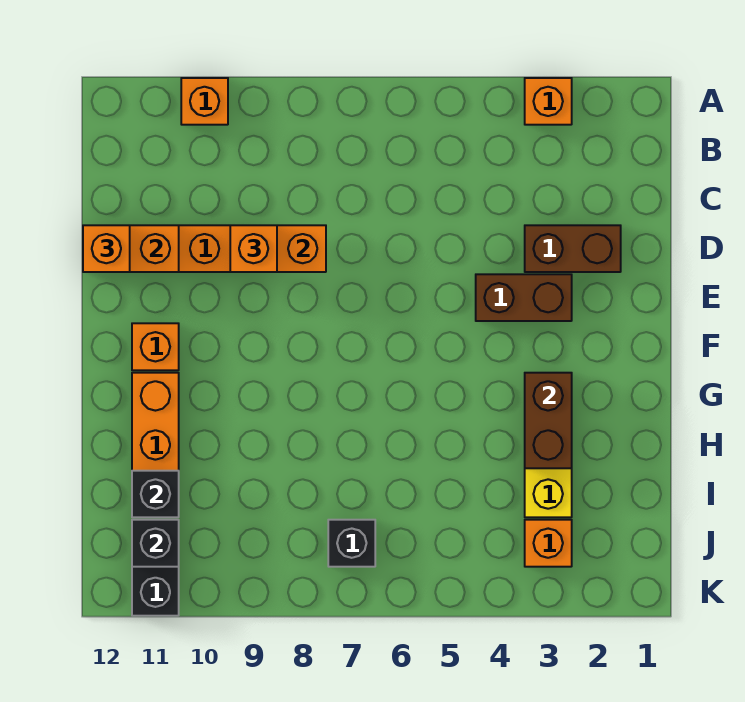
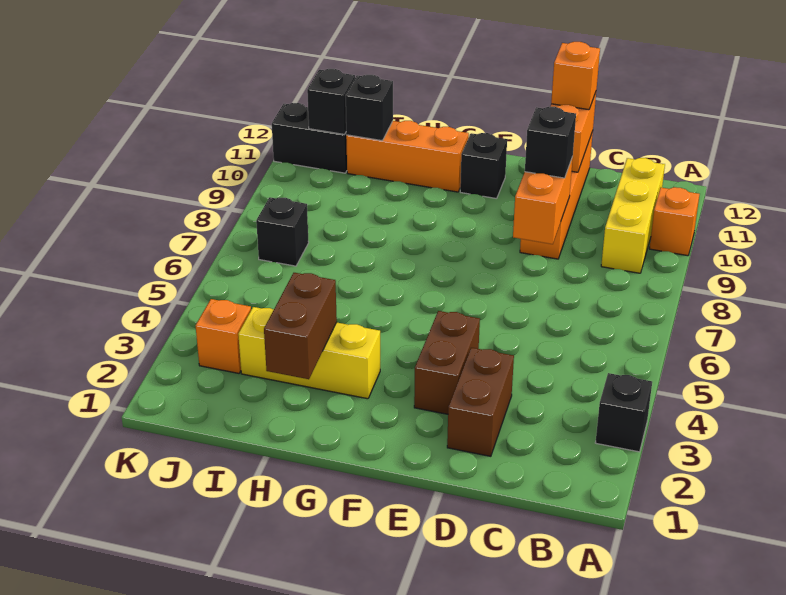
orange brick A3 level 1 -> black brick A3 level 1
none -> yellow brick B9:B11 level 1
orange brick D9 level 3 -> black brick D9 level 3
orange brick F11 level 1 -> black brick F11 level 1
brown brick G3:H3 level 2 -> brown brick H2:H3 level 2

